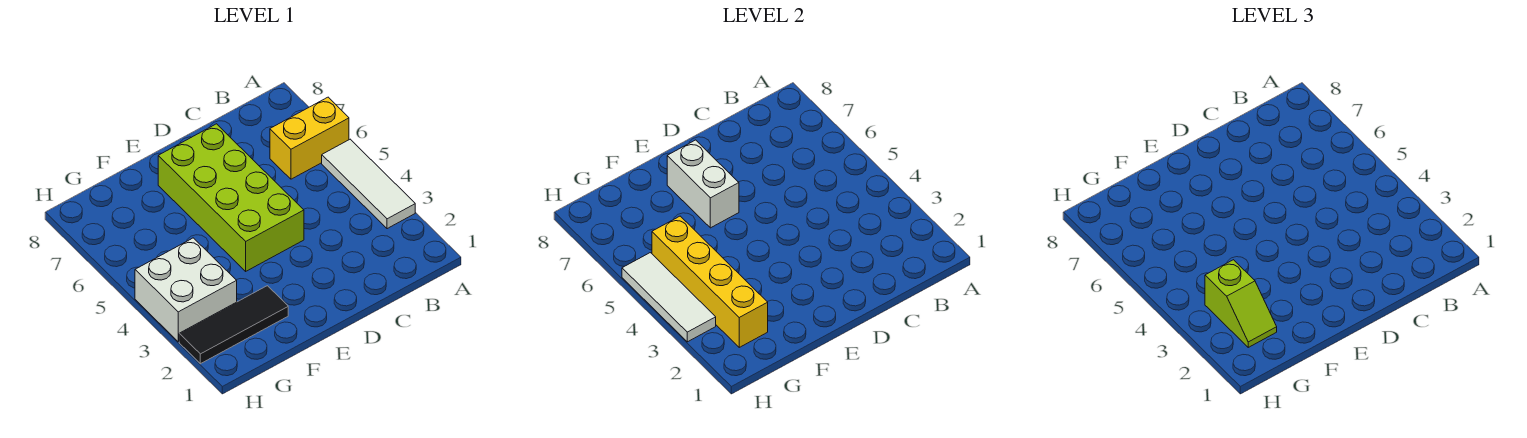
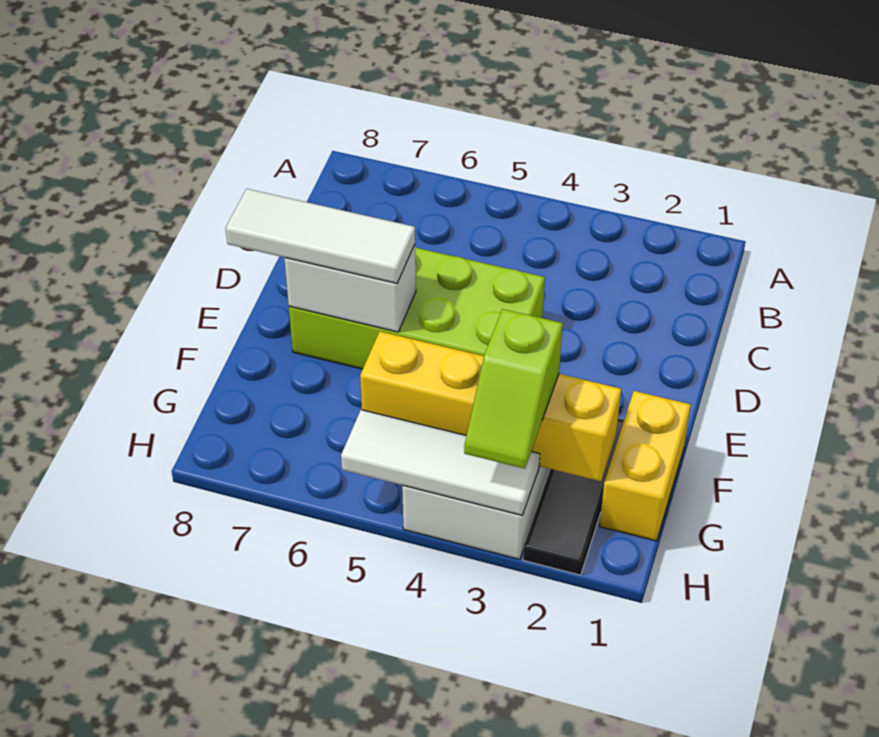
white tile A3:A5 level 1 -> white tile E6:E8 level 3
yellow brick A6:B6 level 1 -> yellow brick F1:G1 level 1
lime slope G2:G3 level 3 top 3 -> lime slope G3:H3 level 3 top G

